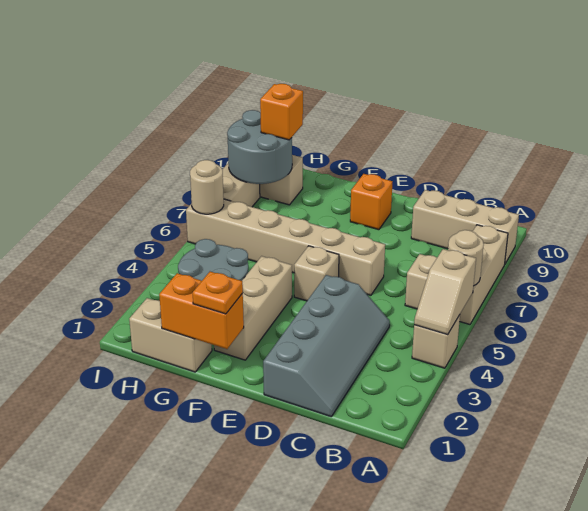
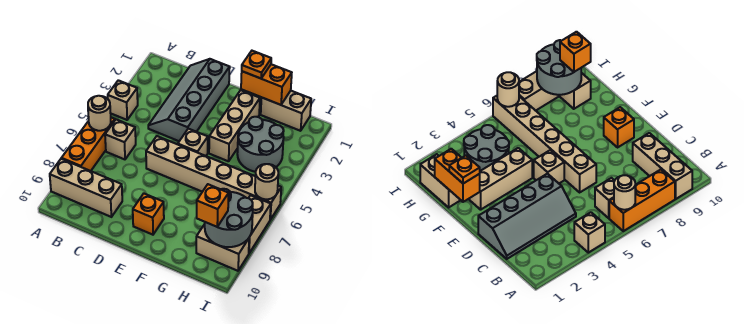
tan slope A4:A5 level 2 top 5 -> none
tan brick A6:A8 level 1 -> orange brick A6:A8 level 1

